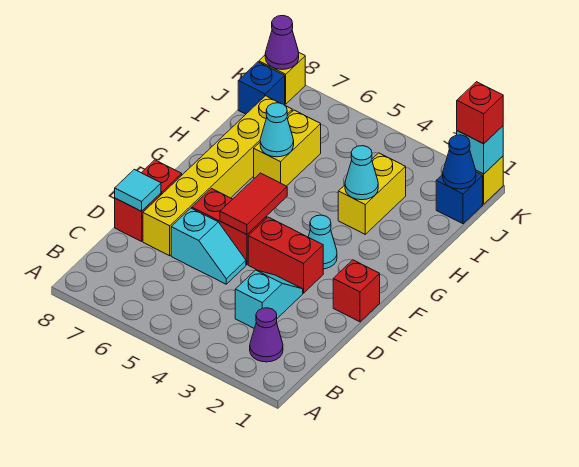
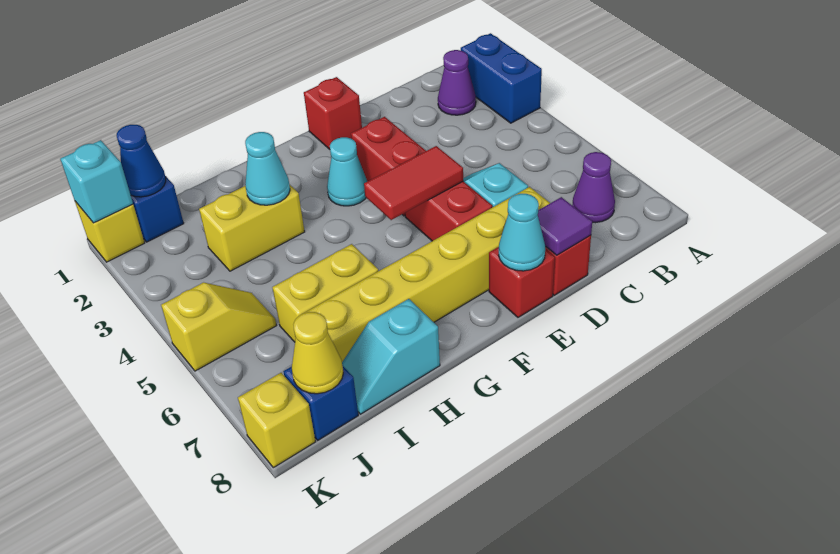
none -> blue brick A2:A3 level 1
cyan slope C3:D3 level 1 top C -> cyan slope H8:I8 level 1 top H
cyan tile D8 level 2 -> purple tile D8 level 2
cyan cone H6 level 2 -> cyan cone E8 level 2
none -> yellow slope J5:K5 level 1 top K
none -> yellow cone J8 level 2
red brick K1 level 3 -> none
purple cone K8 level 2 -> purple cone B7 level 1

